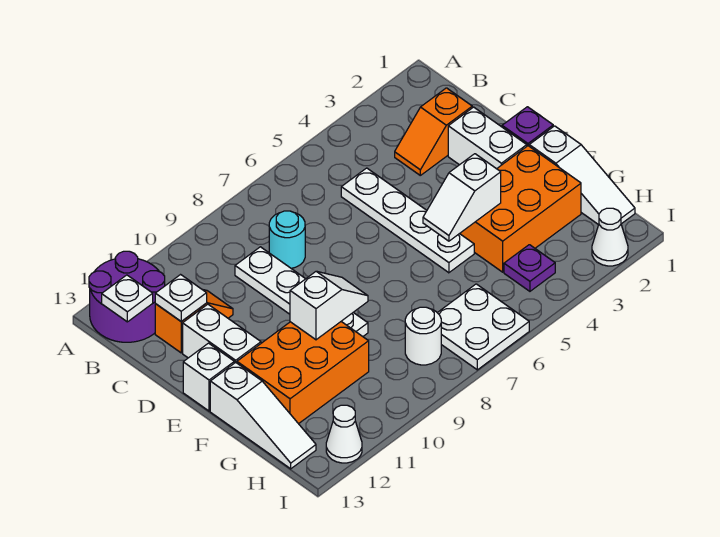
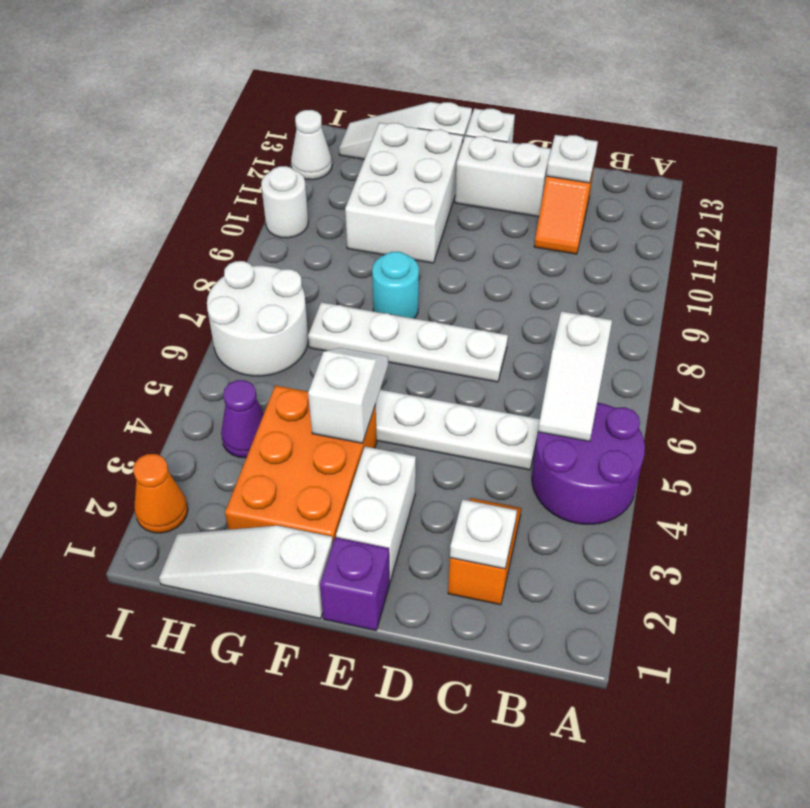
purple round brick A12:B13 level 1 -> purple round brick A4:B5 level 1
white plate B13 level 2 -> white plate C2 level 2
cyan round brick C8 level 1 -> cyan round brick F8 level 1
white plate C9:F9 level 1 -> white plate D7:G7 level 1
white brick D2:E2 level 1 -> white brick E2:E3 level 1
white slope F9:F10 level 2 top 10 -> white slope B5:B6 level 2 top 6
orange brick F10:G12 level 1 -> white brick F10:G12 level 1
purple plate H4 level 1 -> purple cone H4 level 1
white plate H6:I7 level 1 -> white round brick H6:I7 level 1
white round brick H8 level 1 -> white round brick I10 level 1
white cone I2 level 1 -> orange cone I2 level 1

